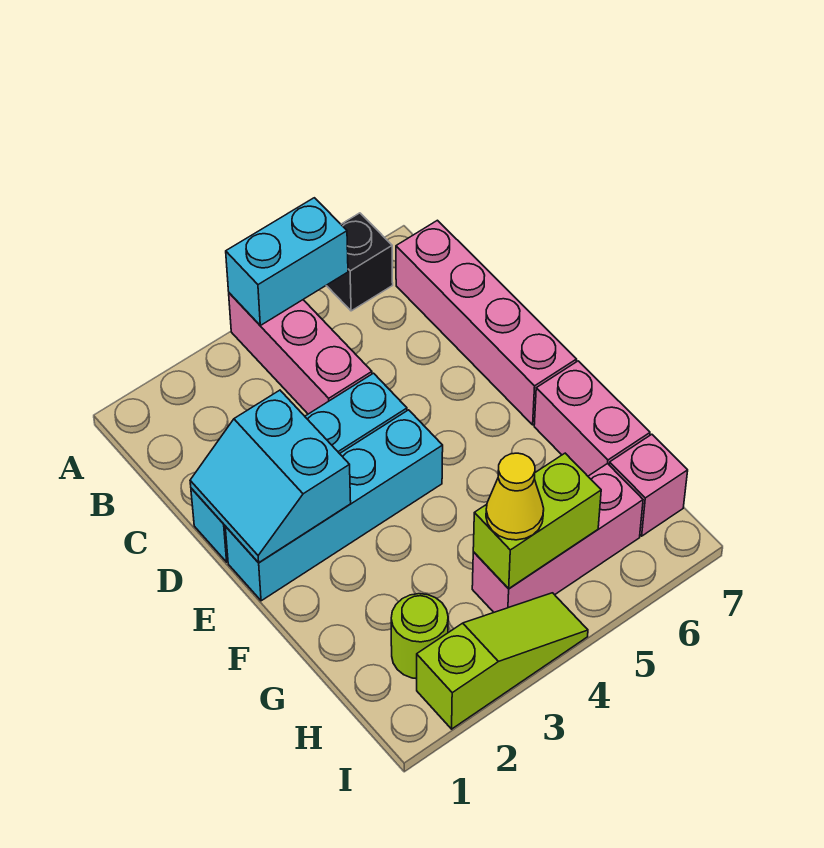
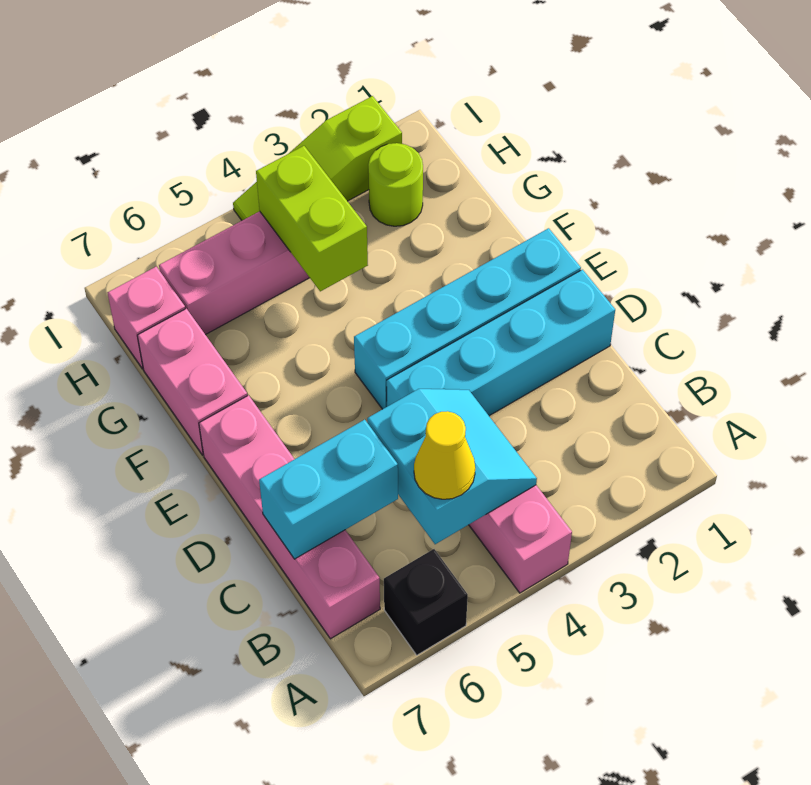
cyan brick A4:A5 level 2 -> cyan brick C6:C7 level 2
cyan slope D1:E2 level 2 top 2 -> cyan slope B4:C5 level 2 top 5
lime brick H4:H5 level 2 -> lime brick G4:H4 level 2
yellow cone H4 level 3 -> yellow cone B5 level 3

